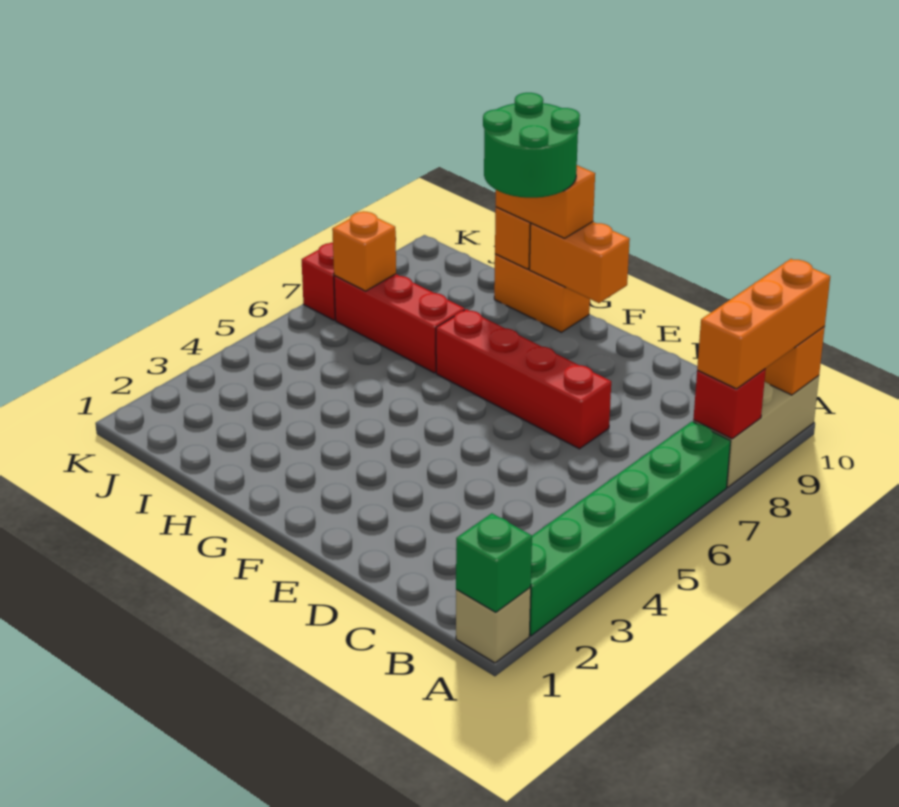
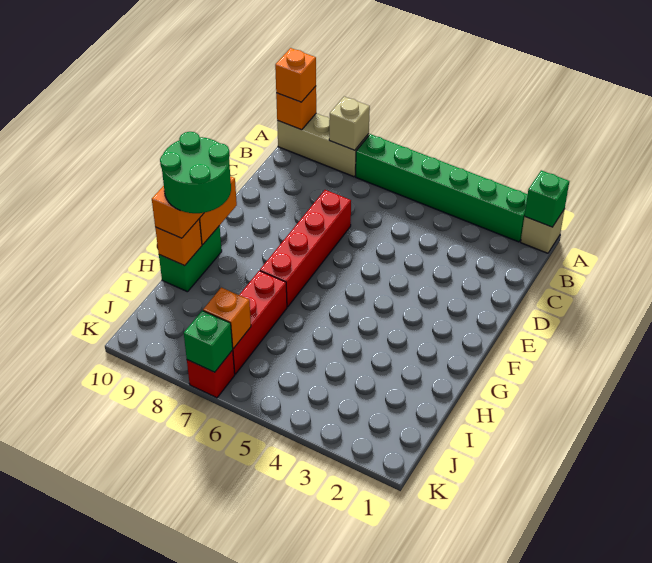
red brick A8 level 2 -> tan brick A8 level 2
orange brick A8:A10 level 3 -> orange brick A10 level 3
orange brick G10:H10 level 1 -> green brick G10:H10 level 1
none -> green brick K7 level 2

